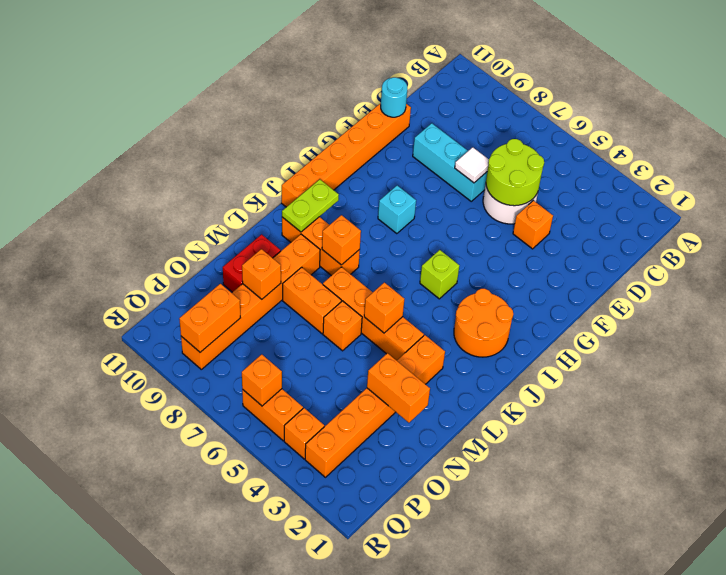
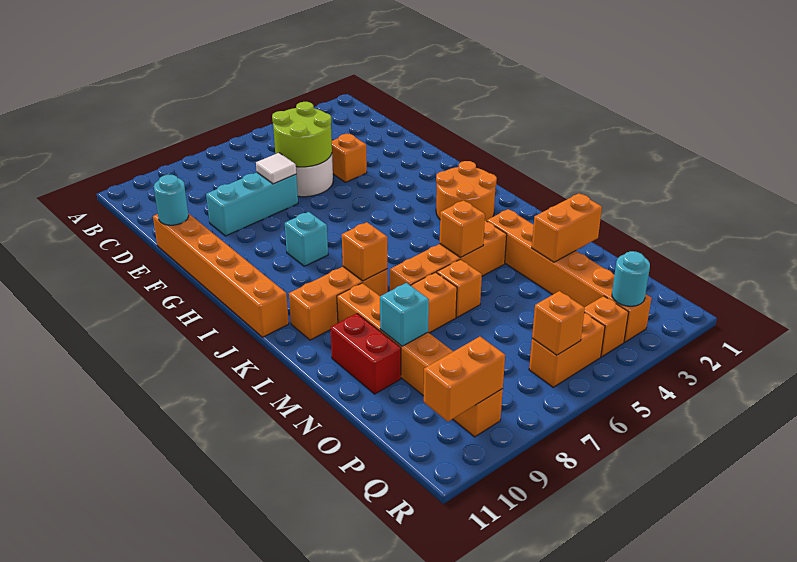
lime brick I5 level 1 -> none
lime plate J10:K10 level 2 -> none
orange brick N9 level 2 -> cyan brick N9 level 2
orange brick P9:Q9 level 2 -> orange brick Q9:Q10 level 2
none -> cyan round brick Q3 level 2

